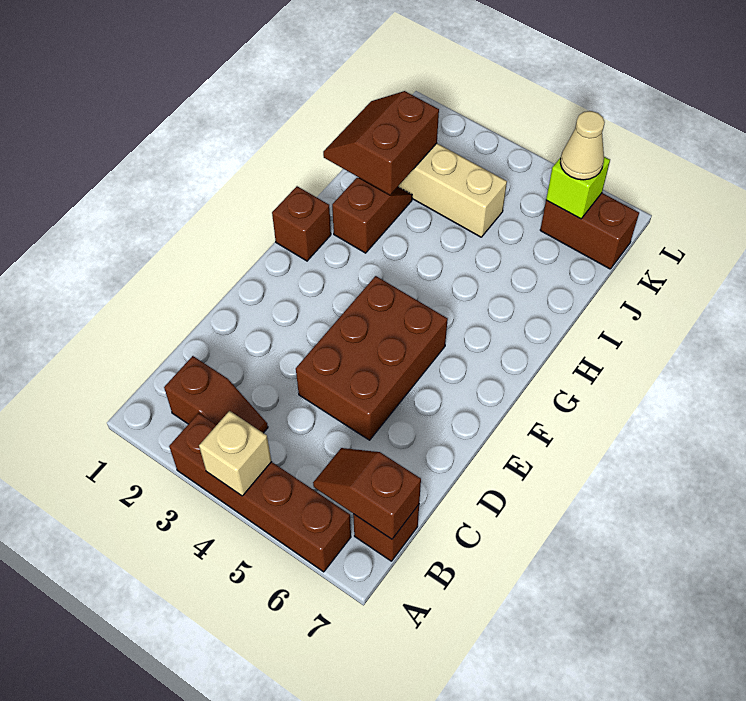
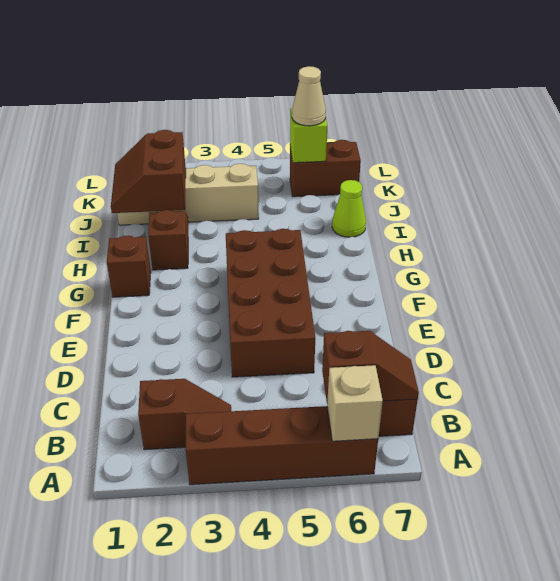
tan brick A4 level 2 -> tan brick A6 level 2
brown slope B6:B7 level 2 top 7 -> brown slope B6:B7 level 2 top 6
brown brick D4:F5 level 1 -> brown brick D4:G5 level 1
none -> lime cone I7 level 1

